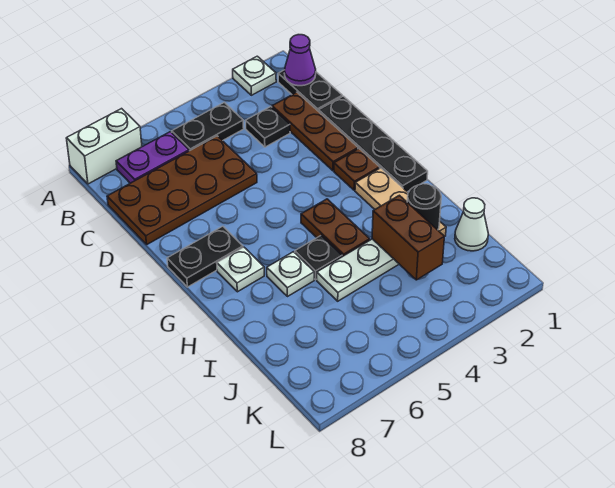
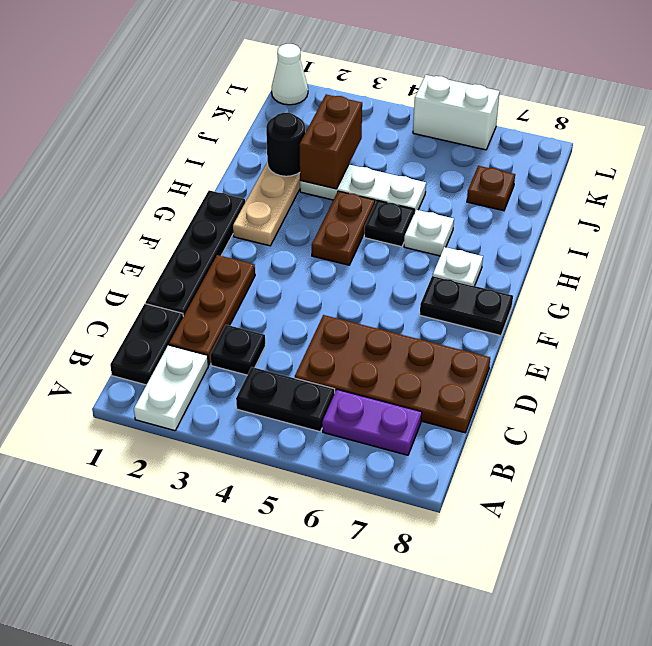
white plate A2 level 1 -> white plate A2:B2 level 1
white brick A7:A8 level 1 -> white brick L5:L6 level 1
purple cone B1 level 2 -> none
brown plate F2 level 1 -> brown plate J7 level 1
white cone J1 level 1 -> white cone L1 level 1

